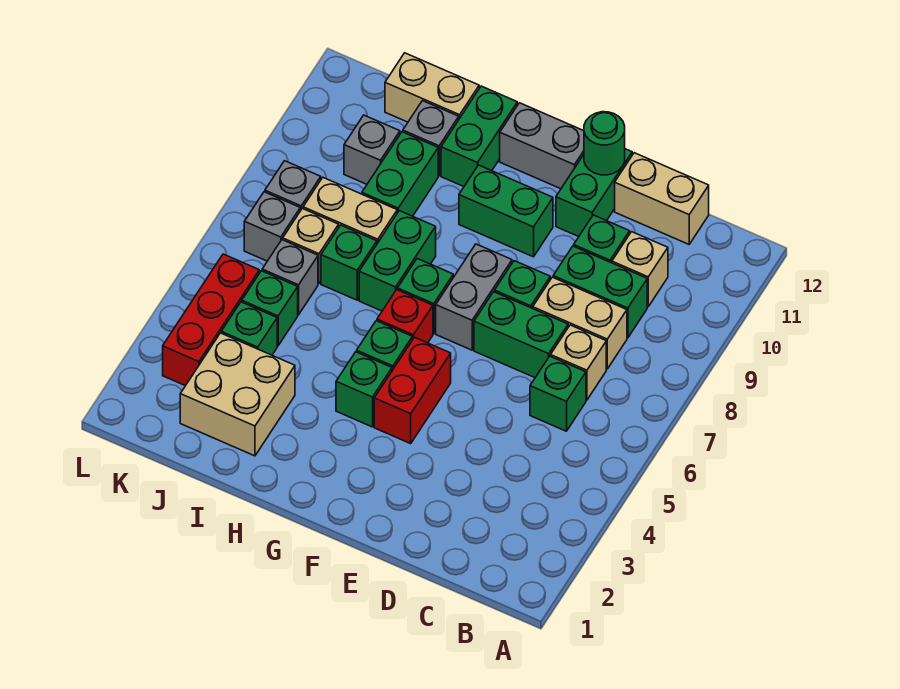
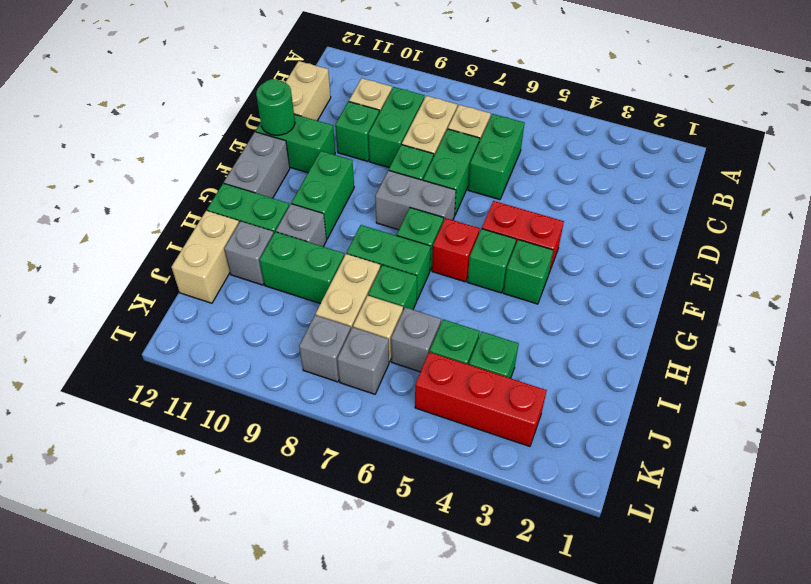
green brick C6 level 1 -> green brick C6:D6 level 1
tan brick I2:J3 level 1 -> none
grey brick J10 level 1 -> grey brick H10 level 1

